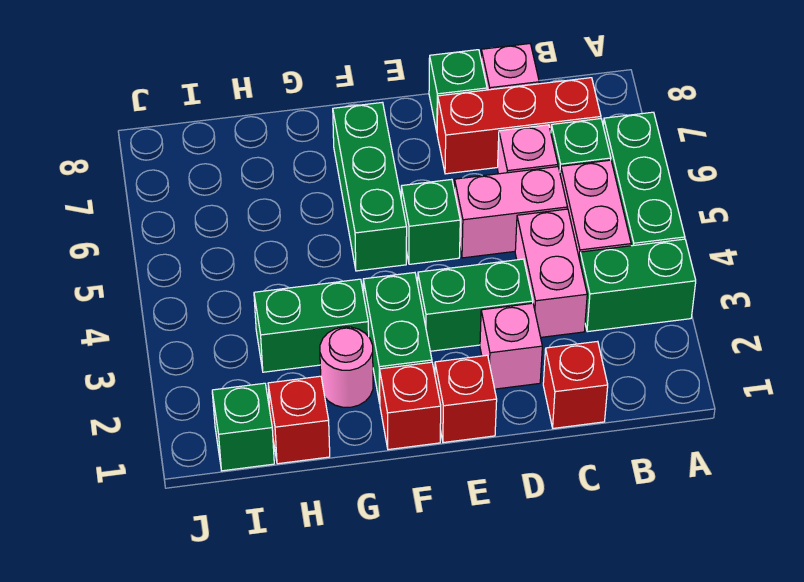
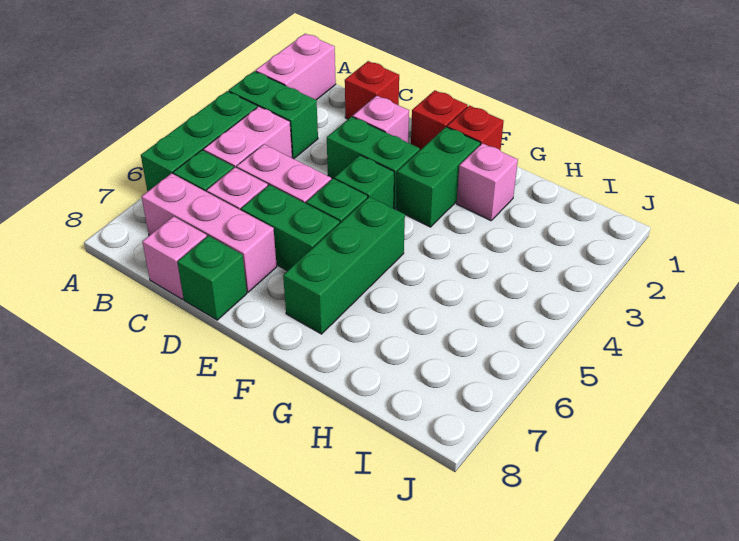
red brick B7:D7 level 1 -> pink brick B7:D7 level 1
pink brick C3:C4 level 1 -> pink brick A1:A2 level 1
pink round brick G2 level 1 -> pink brick G2 level 1
green brick G3:H3 level 1 -> green brick D6:E6 level 1
red brick H1 level 1 -> none
green brick I1 level 1 -> green brick E4 level 1

